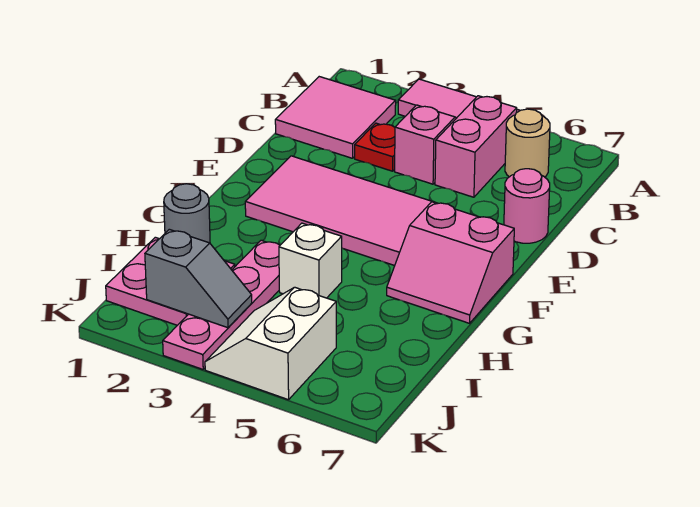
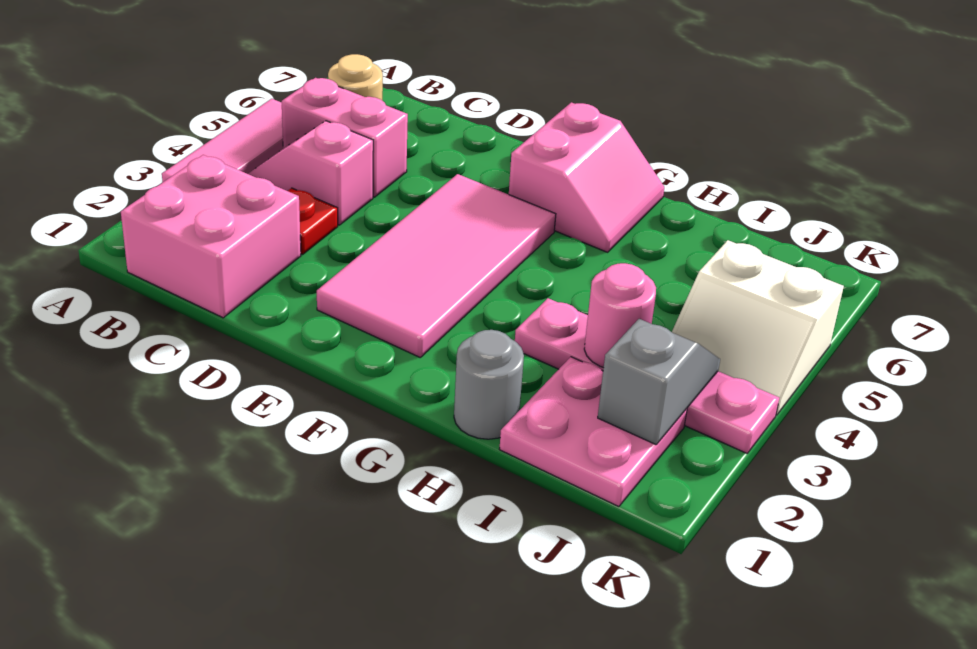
pink tile B1:C2 level 1 -> pink brick B1:C2 level 1
pink round brick D7 level 1 -> pink round brick I3 level 2
white brick H4 level 1 -> none

